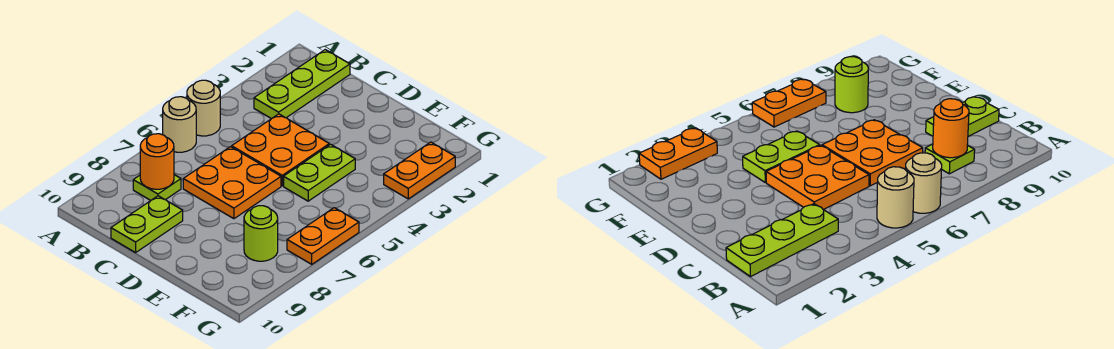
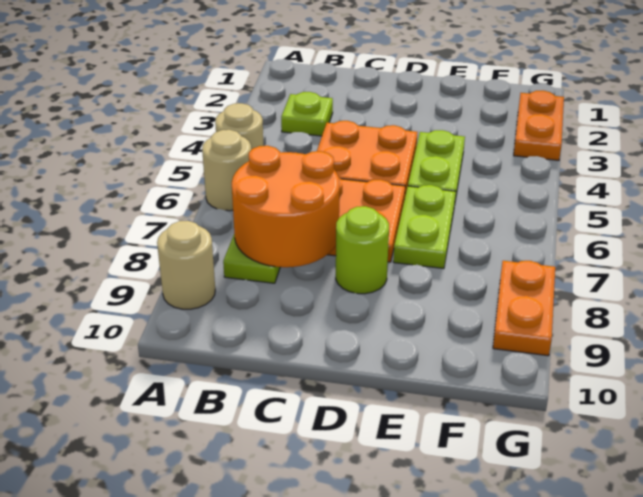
none -> tan round brick A9 level 1
lime plate B1:B3 level 1 -> lime plate B3 level 1
orange round brick B8 level 2 -> orange round brick B7:C8 level 2
lime plate C9:C10 level 1 -> lime plate E6:E7 level 1
lime round brick F8 level 1 -> lime round brick D8 level 1
orange plate G6:G7 level 1 -> orange plate G8:G9 level 1

